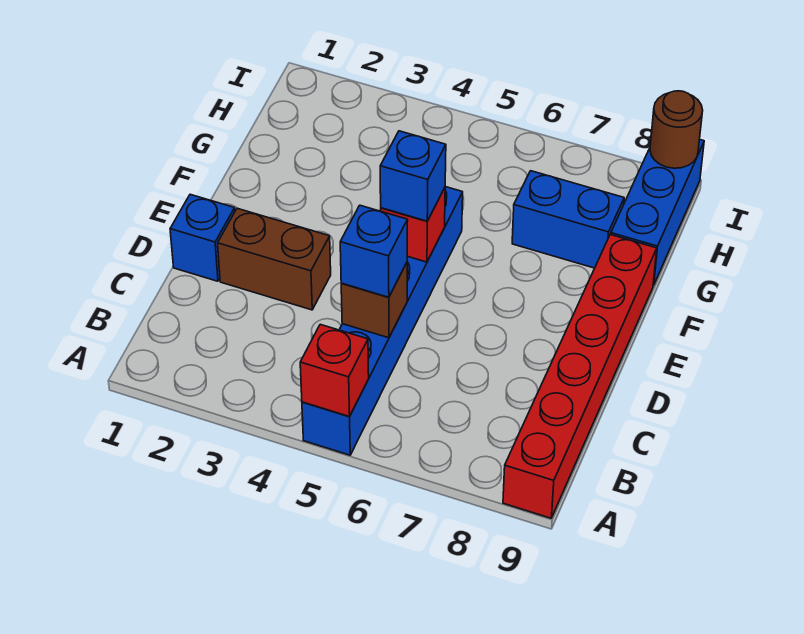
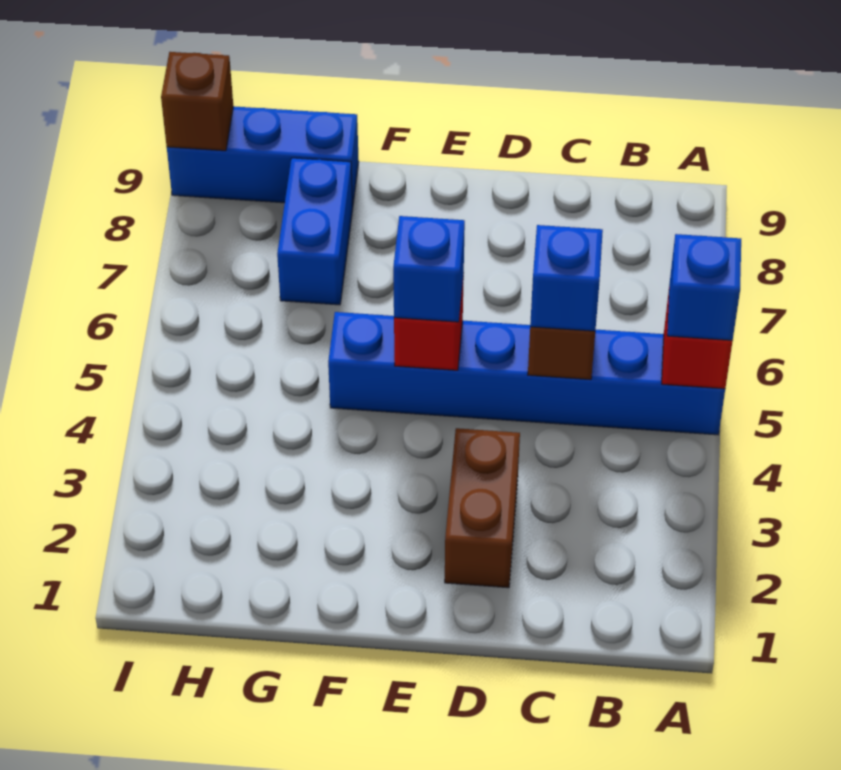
red brick A9:F9 level 1 -> none
blue brick D1 level 1 -> blue brick A5 level 3
brown round brick I9 level 2 -> brown brick I9 level 2

